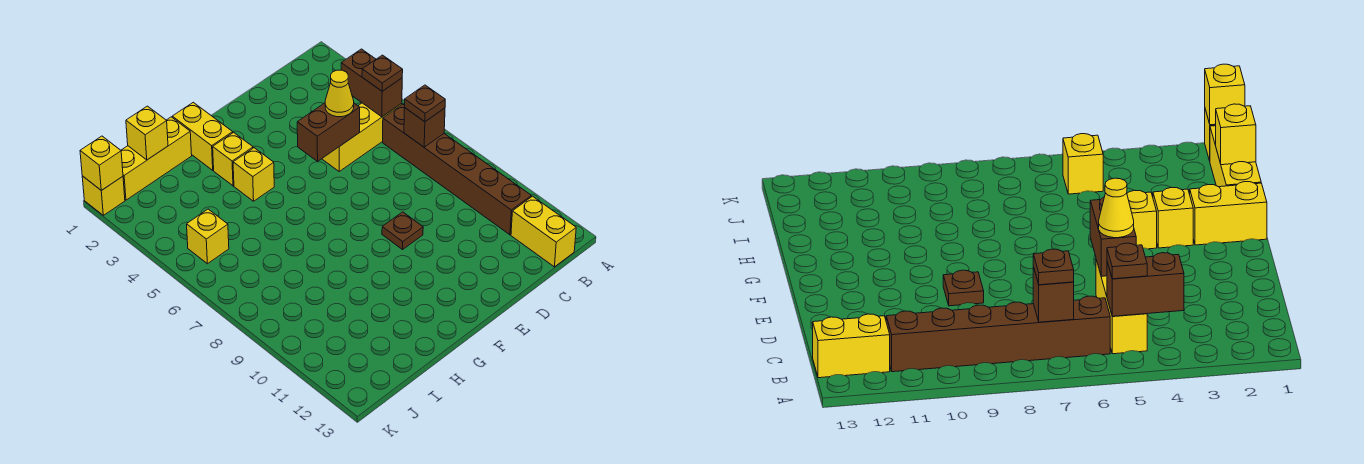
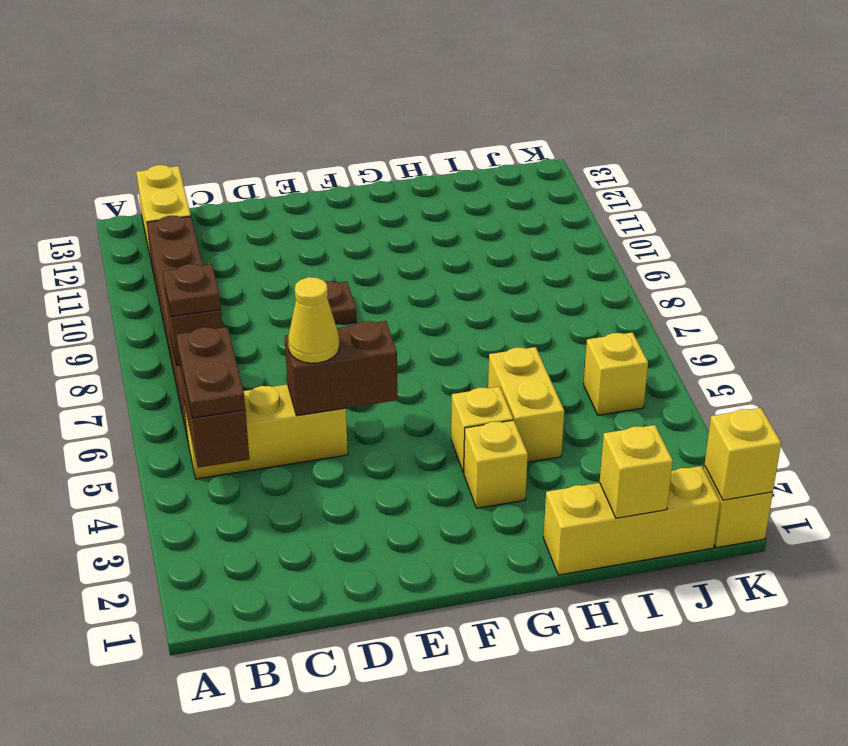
brown plate B5 level 3 -> brown plate B4:B5 level 3
yellow brick G1:G2 level 1 -> yellow brick H4:H5 level 1

